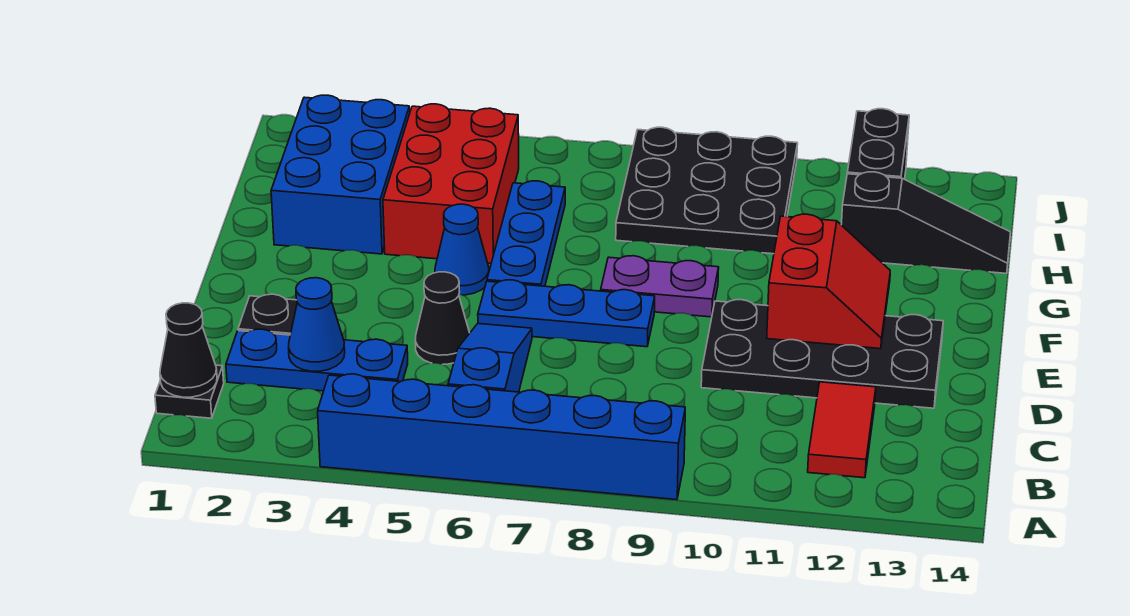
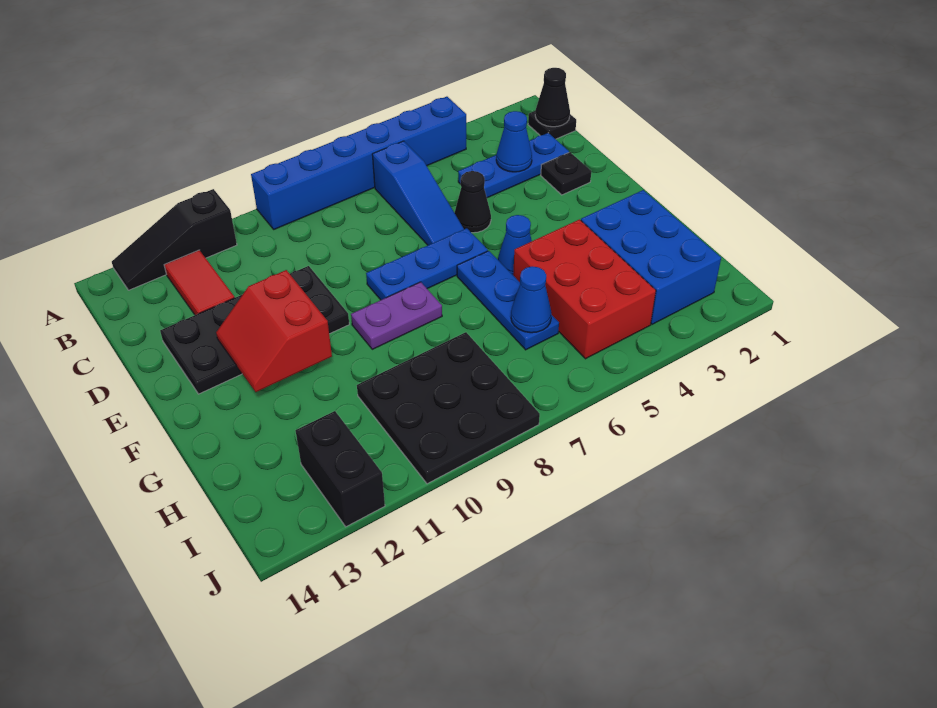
none -> blue cone H6 level 2
black slope H12:H14 level 1 top 12 -> black slope A11:A13 level 1 top 11

